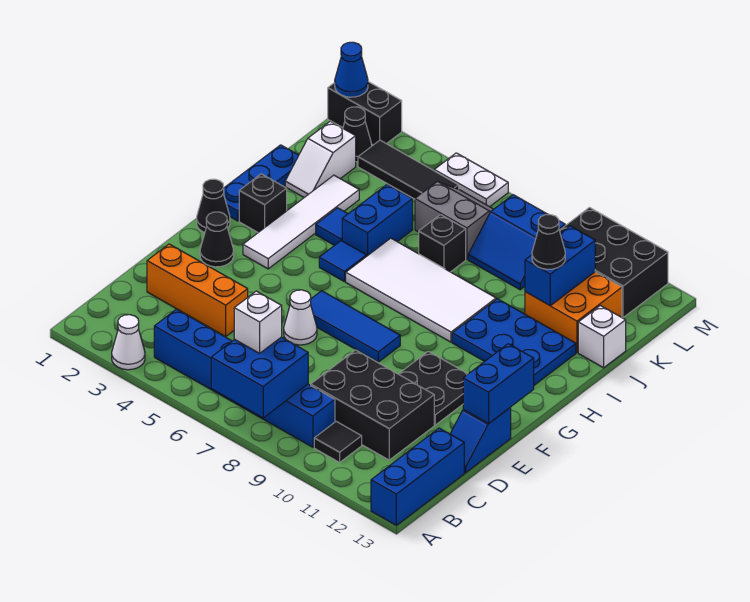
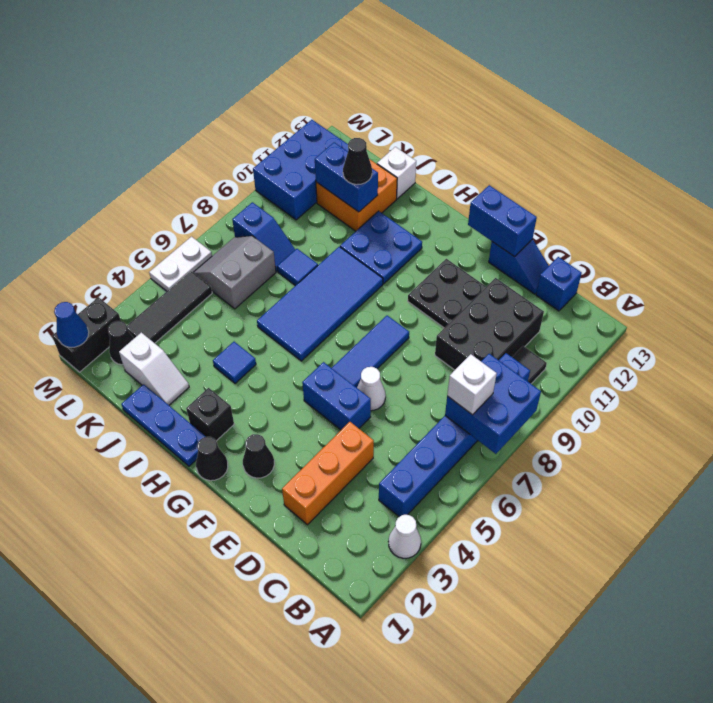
blue brick A13:C13 level 1 -> blue brick C13 level 1
white tile G3:J3 level 1 -> none
blue tile H5 level 1 -> blue tile J8 level 1
white tile H6:I9 level 1 -> blue tile H6:I9 level 1
blue plate H10:I12 level 1 -> blue plate H10:I11 level 1
blue brick I5:J5 level 1 -> blue brick E5:F5 level 1
black brick J7 level 1 -> none
blue slope K8:L9 level 1 top L -> blue slope K8:L8 level 1 top L
black brick L10:M12 level 1 -> blue brick L10:M12 level 1

